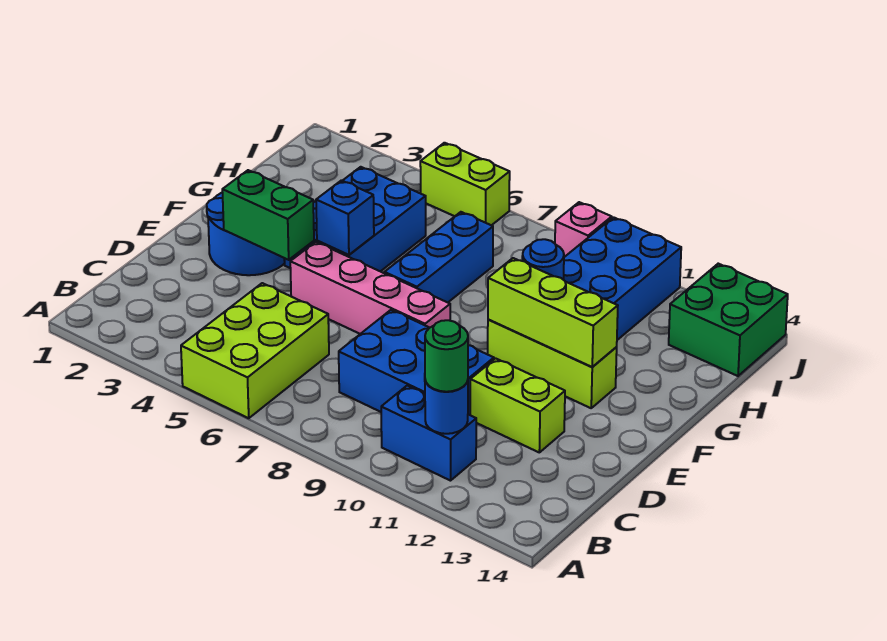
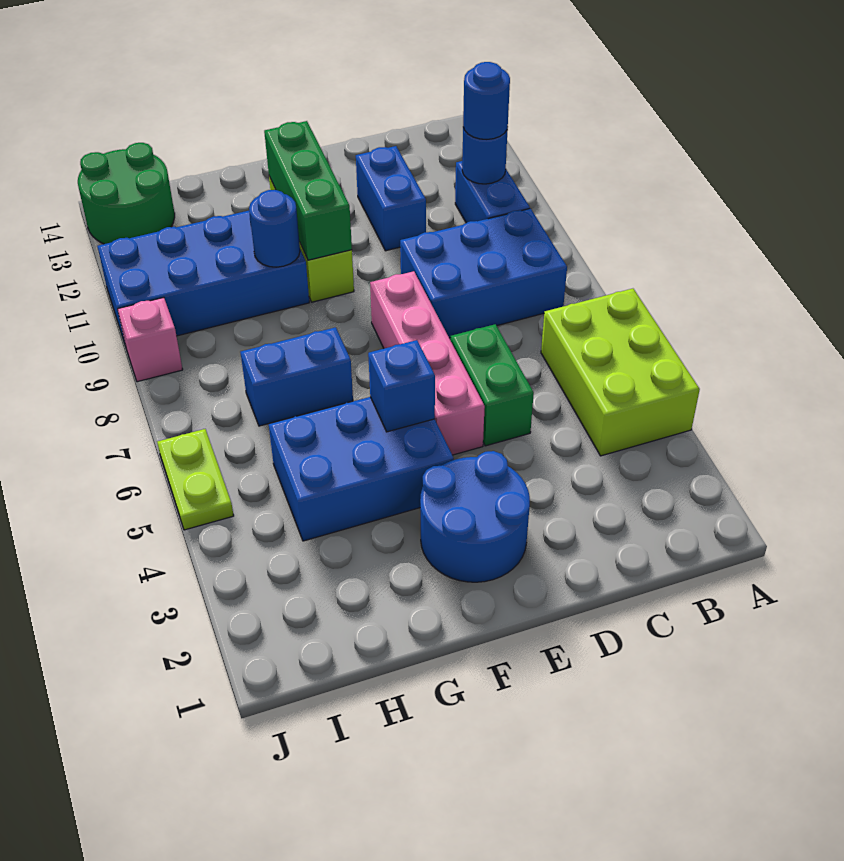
lime brick A5:C6 level 1 -> lime brick A4:B6 level 1
green round brick B11 level 3 -> blue round brick B11 level 3
blue brick C8:D10 level 1 -> blue brick B8:D9 level 1
lime brick D11:D12 level 1 -> blue brick D11:D12 level 1
green brick E3:E4 level 2 -> green brick D5:D6 level 1
blue brick F7:H7 level 1 -> blue brick G7:H7 level 1
lime brick F10:F12 level 2 -> green brick F10:F12 level 2
green brick I13:J14 level 1 -> green round brick I13:J14 level 1
lime brick J5:J6 level 1 -> lime plate J5:J6 level 1

